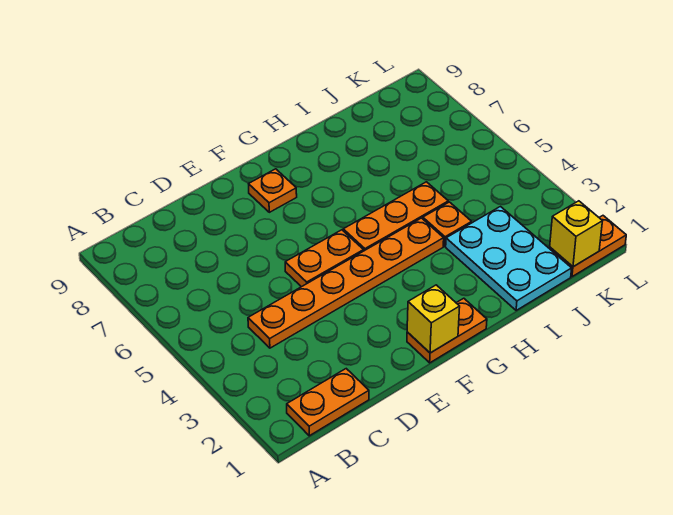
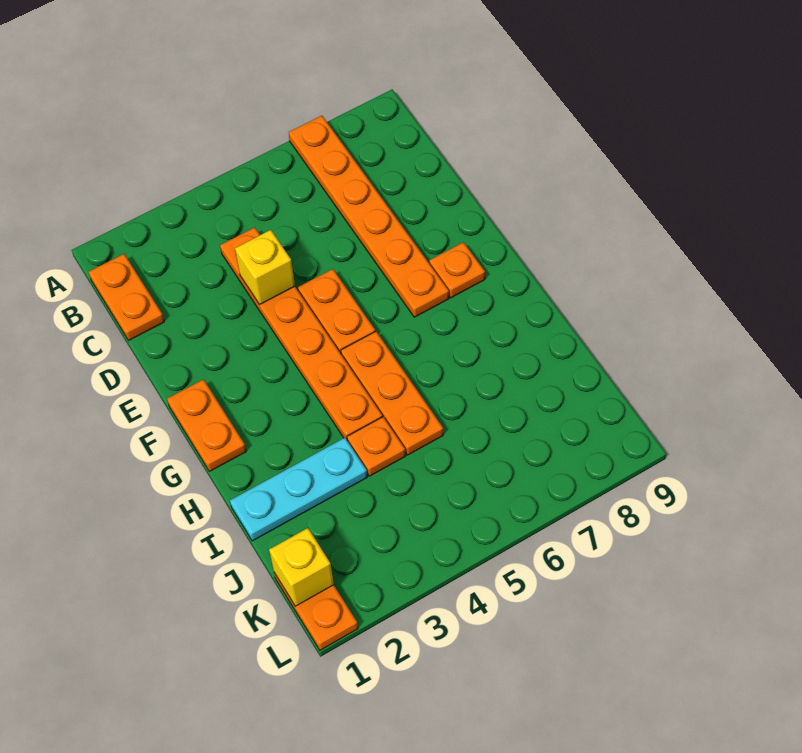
none -> orange plate A7:F7 level 1
yellow brick F1 level 2 -> yellow brick D4 level 2
cyan plate I1:J3 level 1 -> cyan plate I1:I3 level 1

